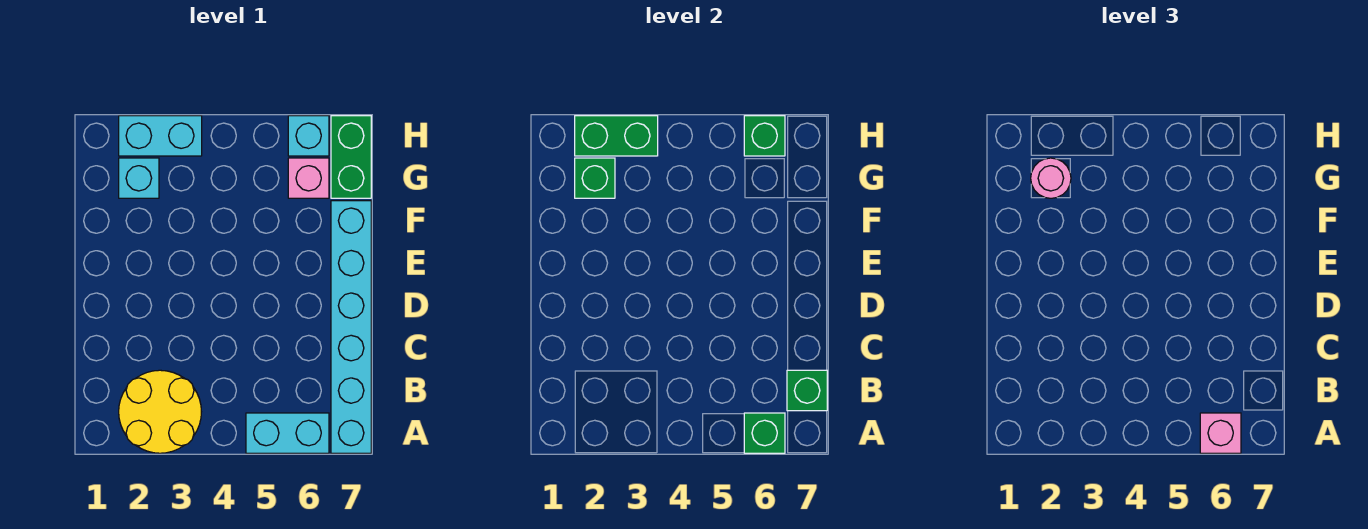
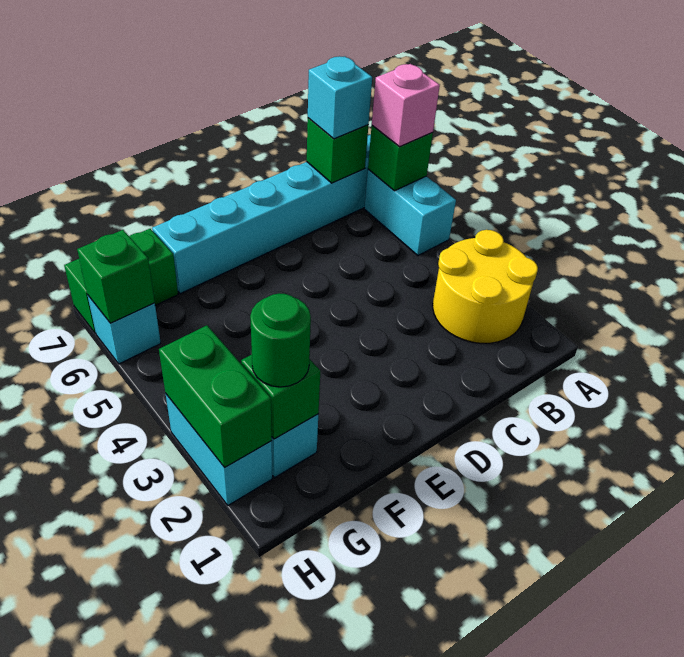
none -> cyan brick B7 level 3
pink round brick G2 level 3 -> green round brick G2 level 3
pink brick G6 level 1 -> none

